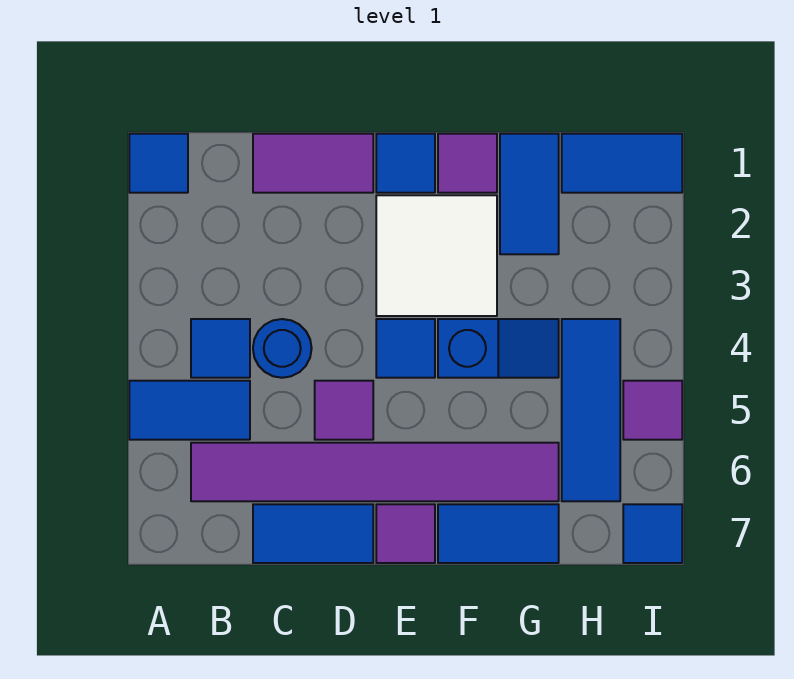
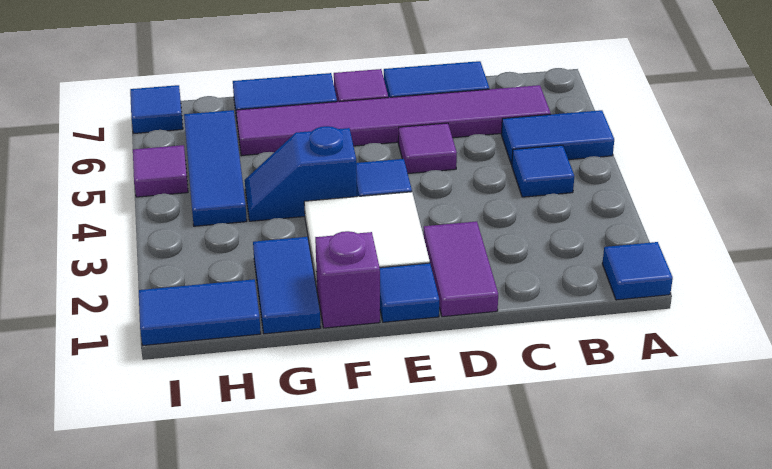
purple tile C1:D1 level 1 -> purple tile D1:D2 level 1
blue round brick C4 level 1 -> none
purple tile F1 level 1 -> purple brick F1 level 1

